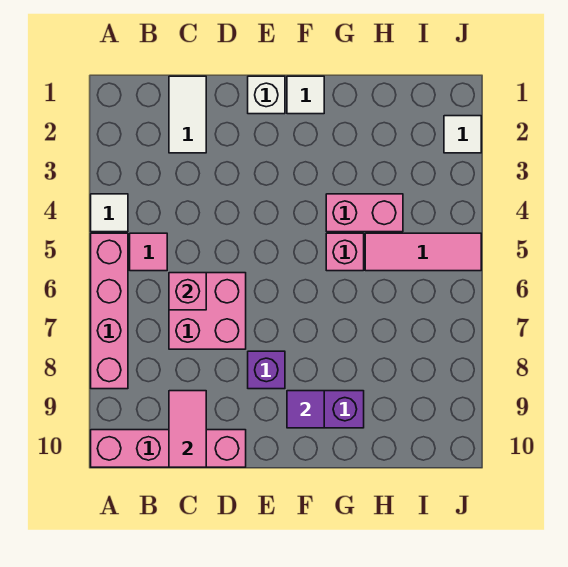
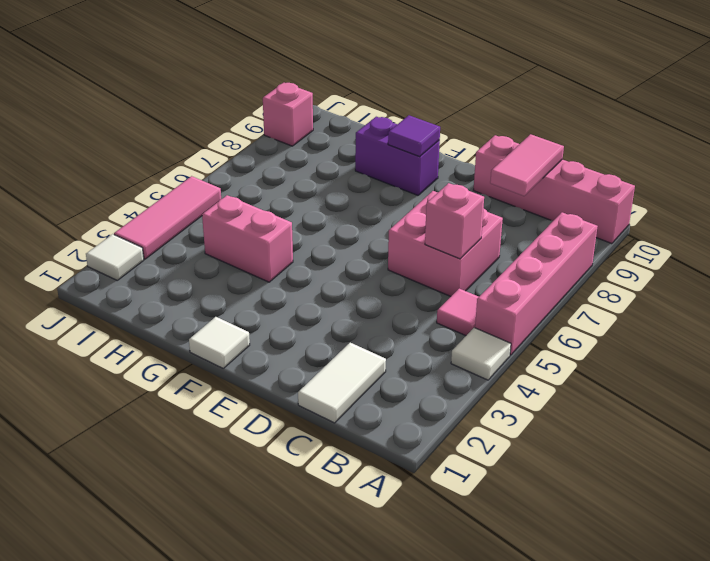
white brick E1 level 1 -> none
purple brick E8 level 1 -> none
pink brick G5 level 1 -> pink brick J9 level 1
pink tile H5:J5 level 1 -> pink tile J3:J5 level 1

